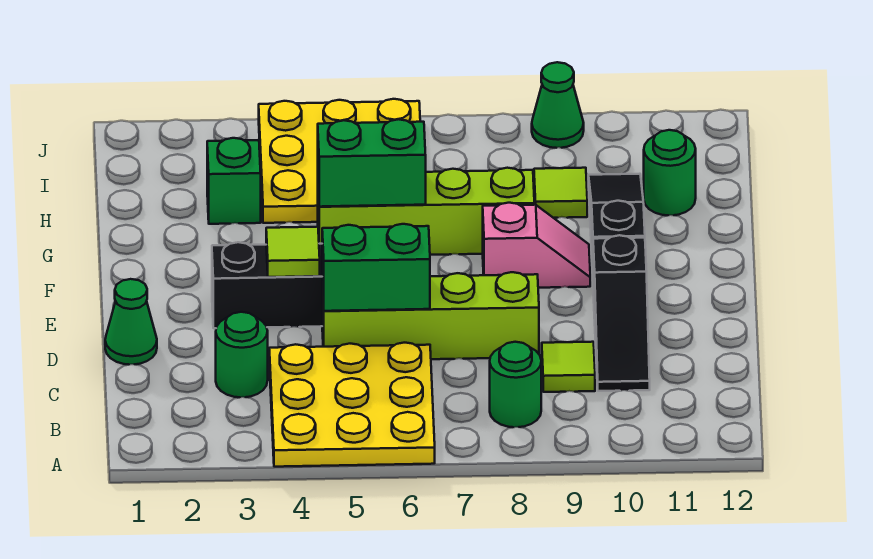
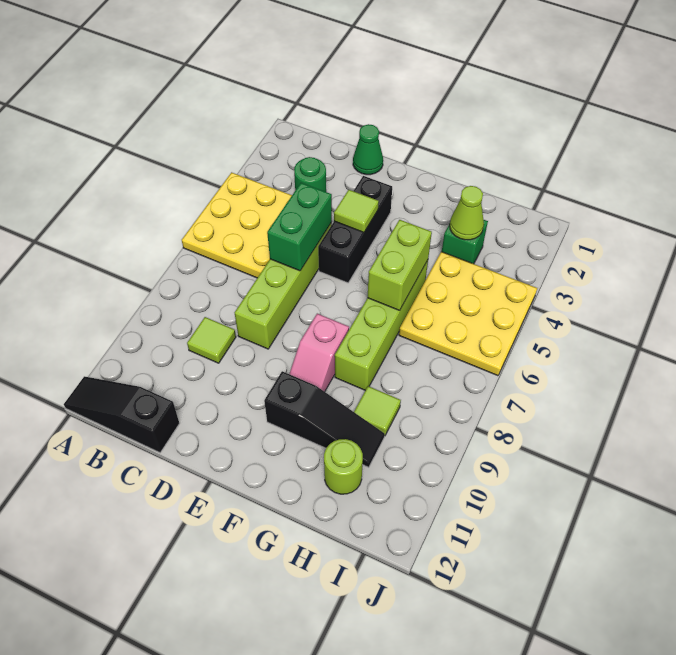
green round brick B8 level 1 -> none
black slope C10:E10 level 1 top E -> black slope A12:C12 level 1 top C
green brick G5:G6 level 2 -> lime brick G5:G6 level 2
none -> lime cone H3 level 2
green round brick H11 level 1 -> lime round brick H11 level 1
green cone J9 level 1 -> none

